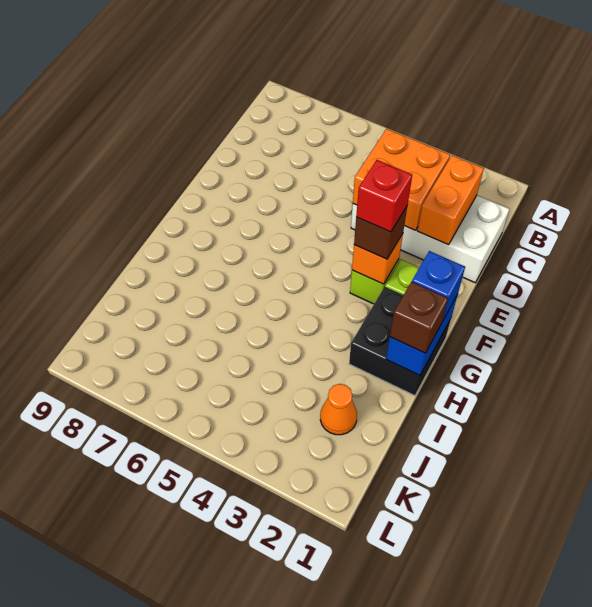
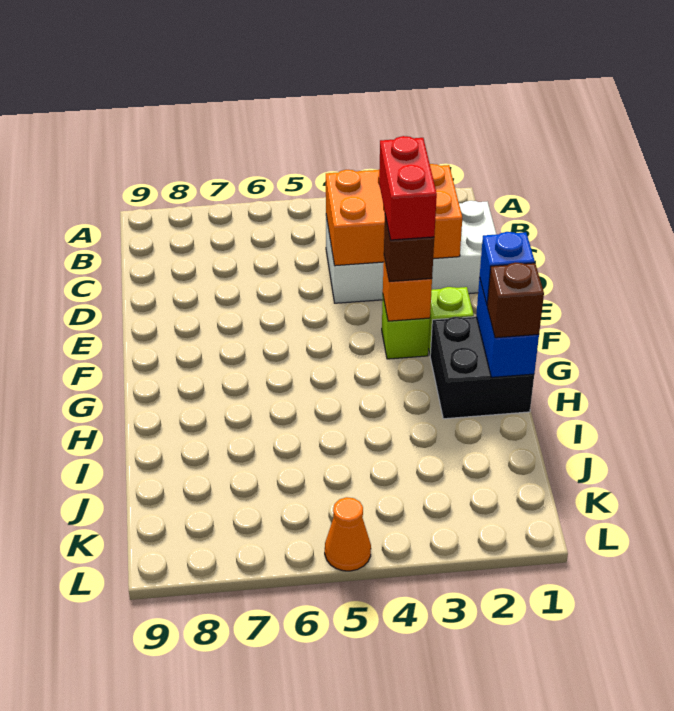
red brick F3 level 4 -> red brick E3:F3 level 4
orange cone J2 level 1 -> orange cone L5 level 1

